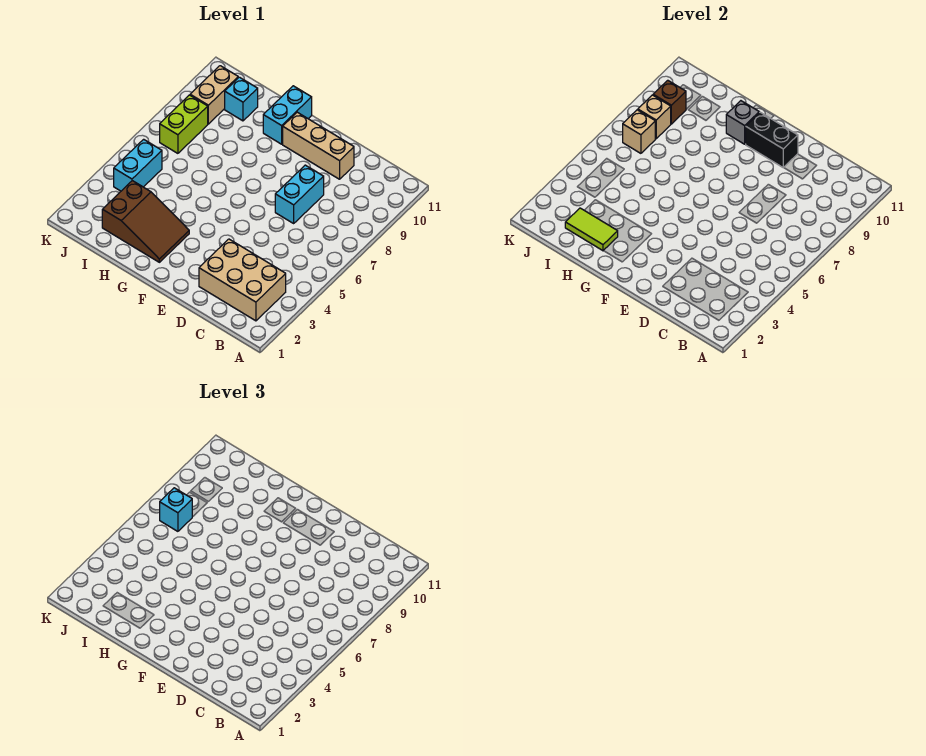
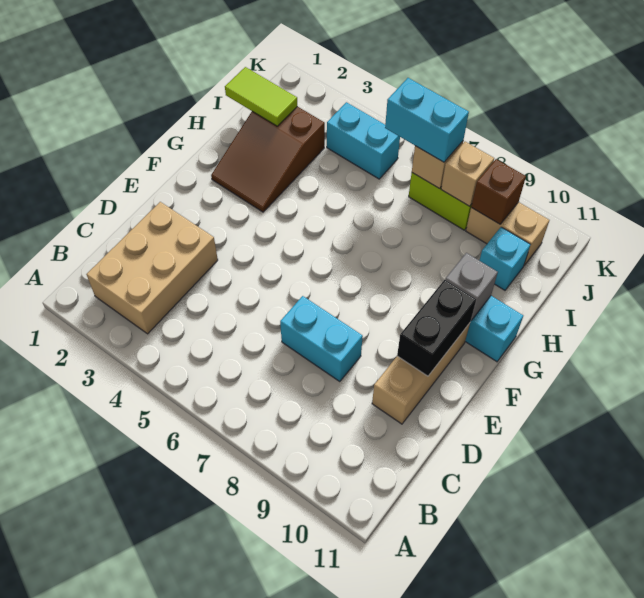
lime tile H2:I2 level 2 -> lime tile I1:I2 level 2
cyan brick J7 level 3 -> cyan brick J6:J7 level 3

